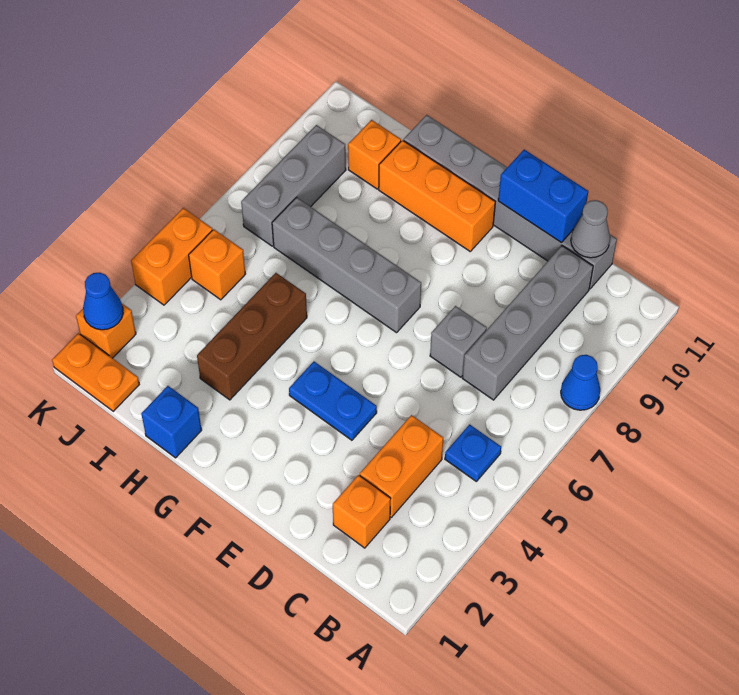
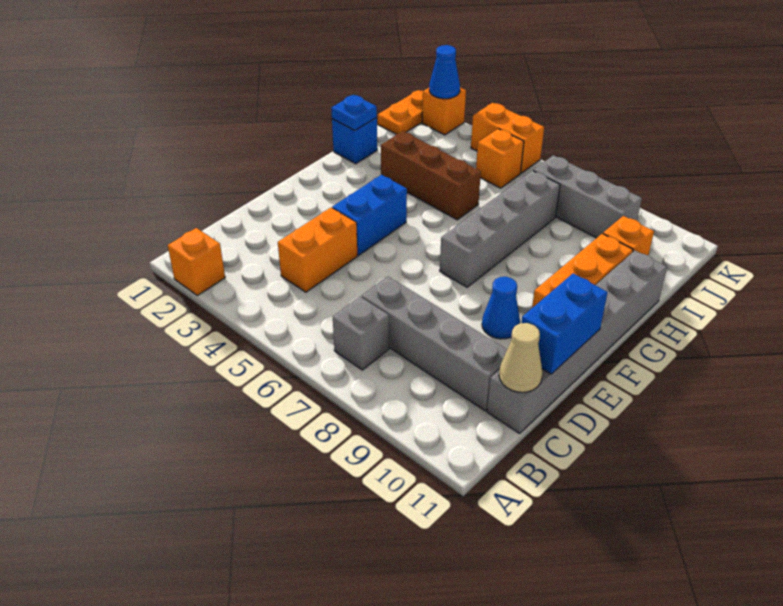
blue cone A8 level 1 -> blue cone E9 level 1
blue plate B5 level 1 -> blue plate H1 level 2
orange brick C2 level 1 -> orange brick A2 level 1
orange brick C3:C4 level 1 -> orange brick C4:D4 level 1
grey cone C11 level 2 -> tan cone C11 level 2
grey brick D7 level 1 -> grey brick B7 level 1
blue plate E4:F4 level 1 -> blue brick E4:F4 level 1

